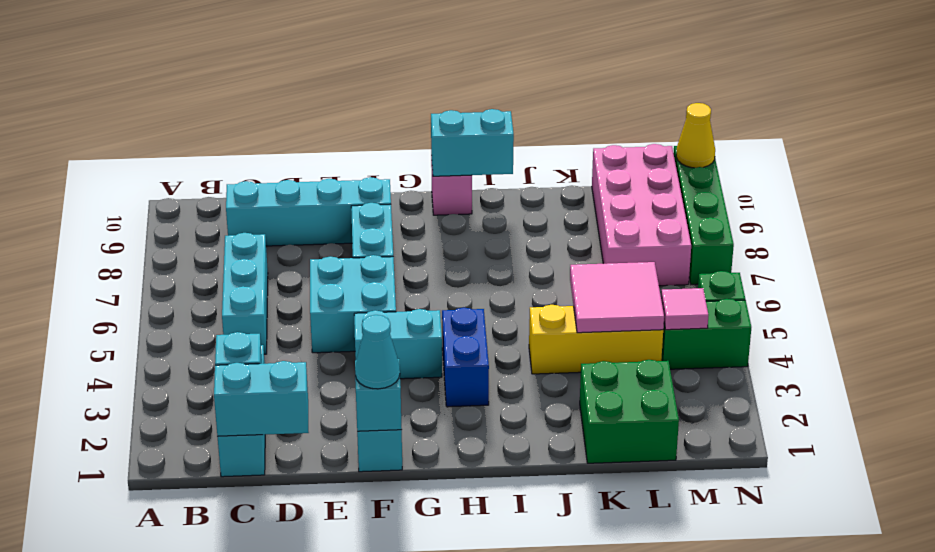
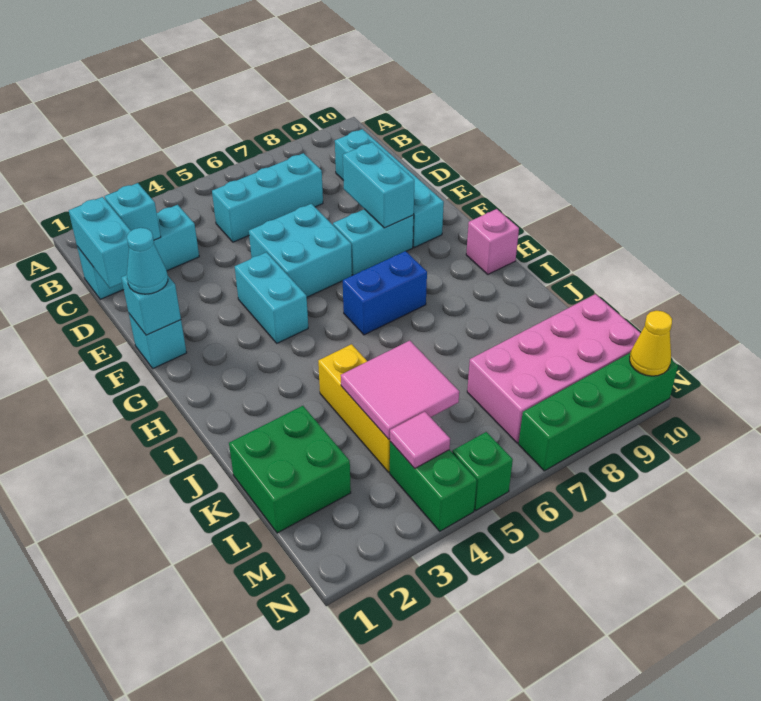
blue brick H3:H4 level 1 -> blue brick H6:H7 level 1
cyan brick H10:I10 level 2 -> cyan brick E8:F8 level 2

